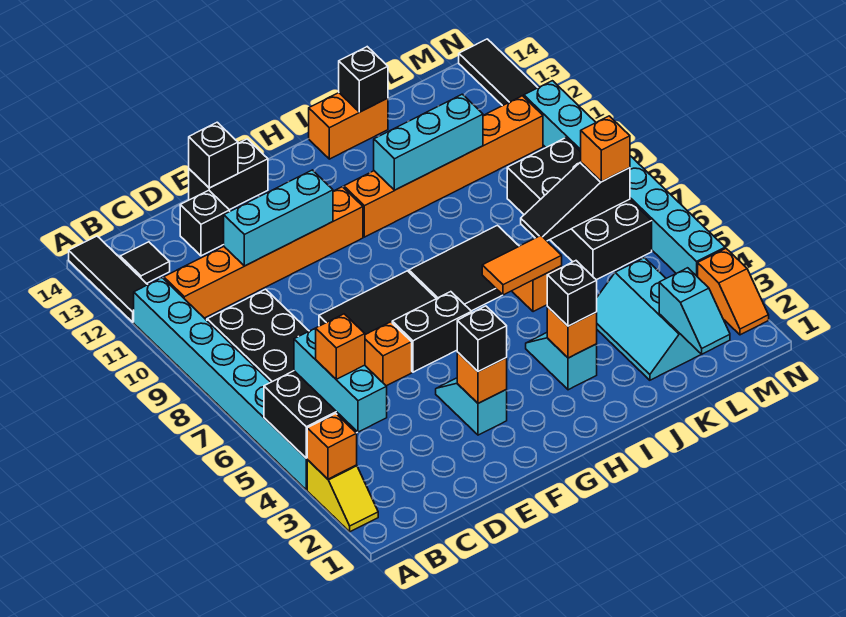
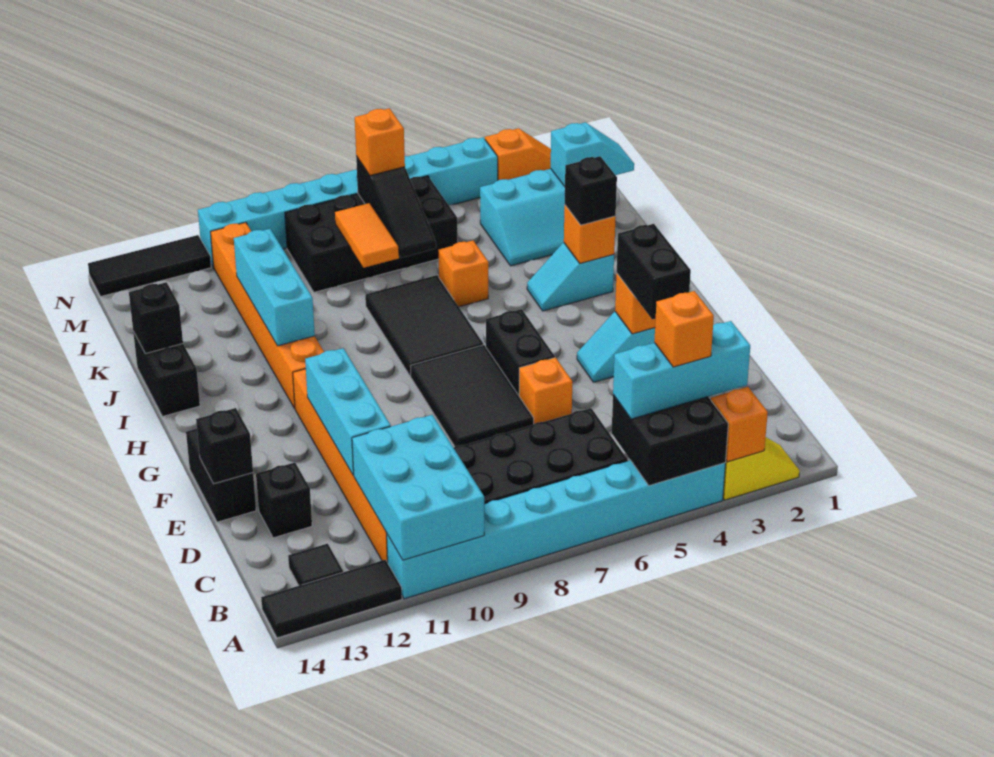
none -> cyan brick A10:C11 level 2
black brick F3 level 3 -> black brick E3:F3 level 3
orange tile I6:J6 level 2 -> orange tile K8:L8 level 2
orange brick I14:J14 level 1 -> black brick I14:J14 level 1

